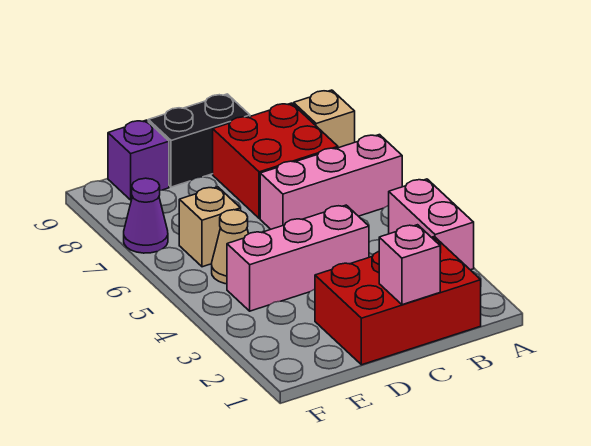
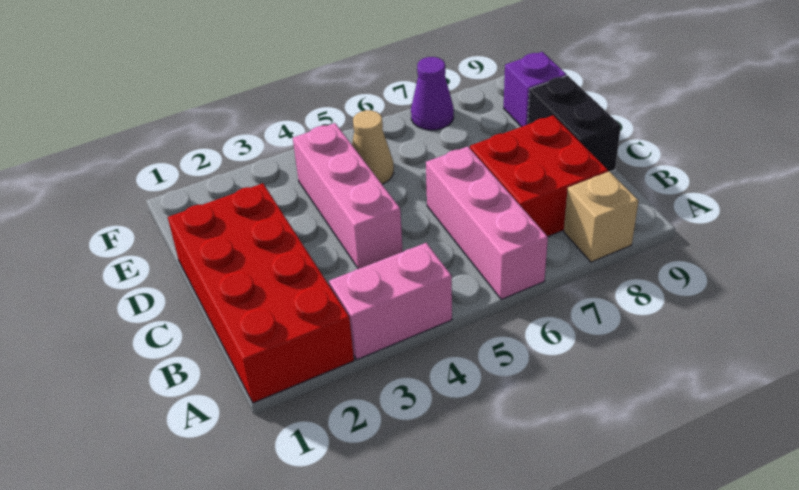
red brick B1:D2 level 1 -> red brick A1:D2 level 1
pink brick C1 level 2 -> none
tan brick E6 level 1 -> none

